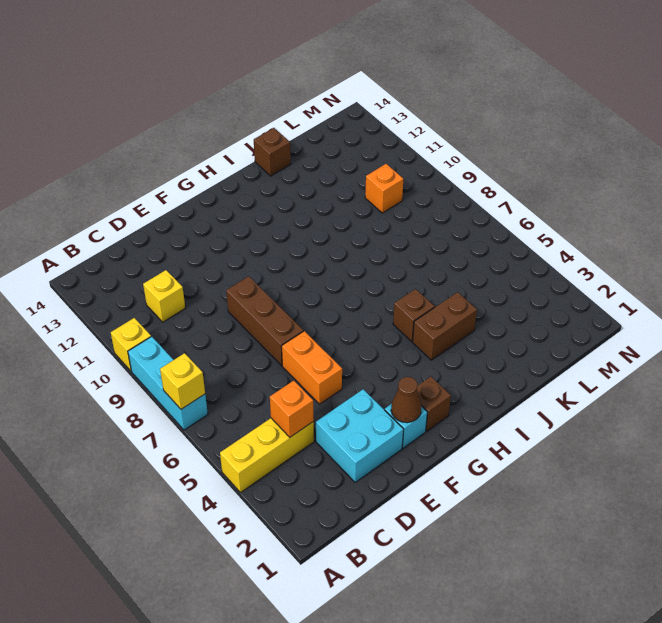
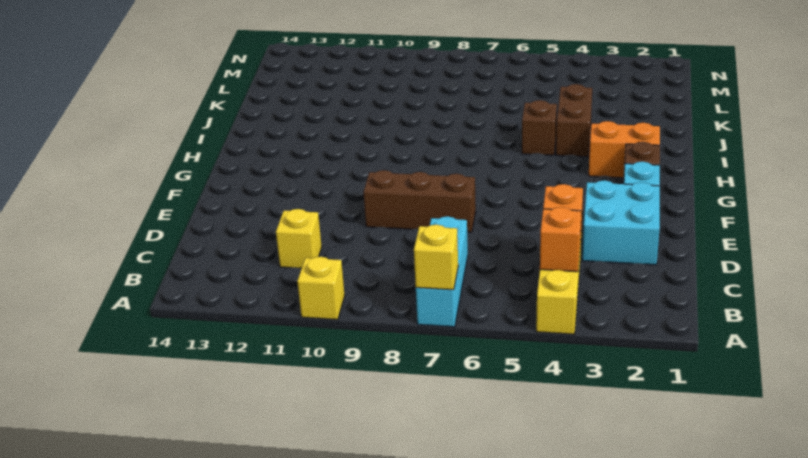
cyan brick A7:A9 level 1 -> cyan brick A7:C7 level 1
orange brick E5:E6 level 1 -> orange brick H2:H3 level 1
brown cone F2 level 2 -> none
brown brick J14 level 1 -> none
orange brick L10 level 1 -> orange brick B4 level 2

